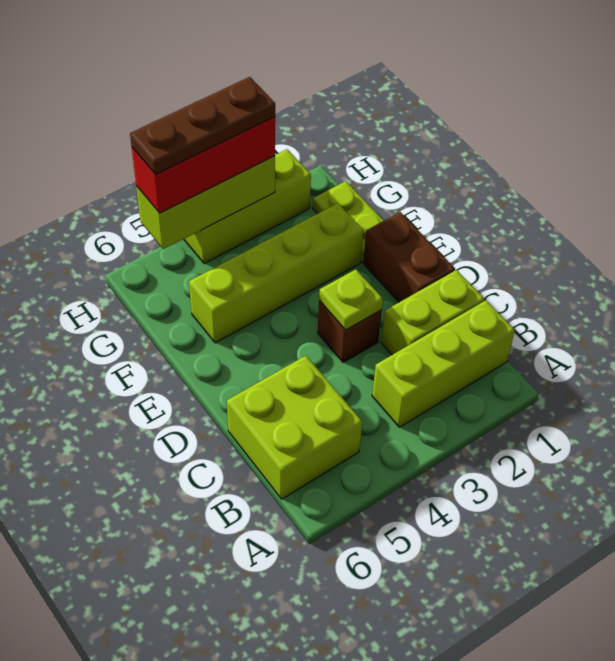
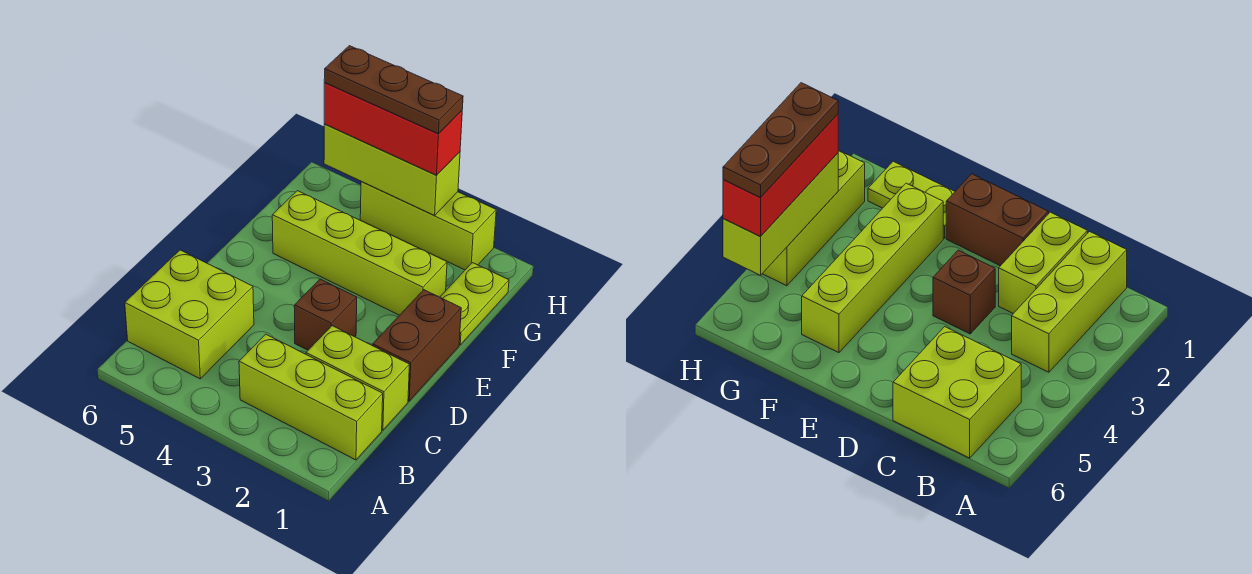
lime plate D3 level 2 -> none

